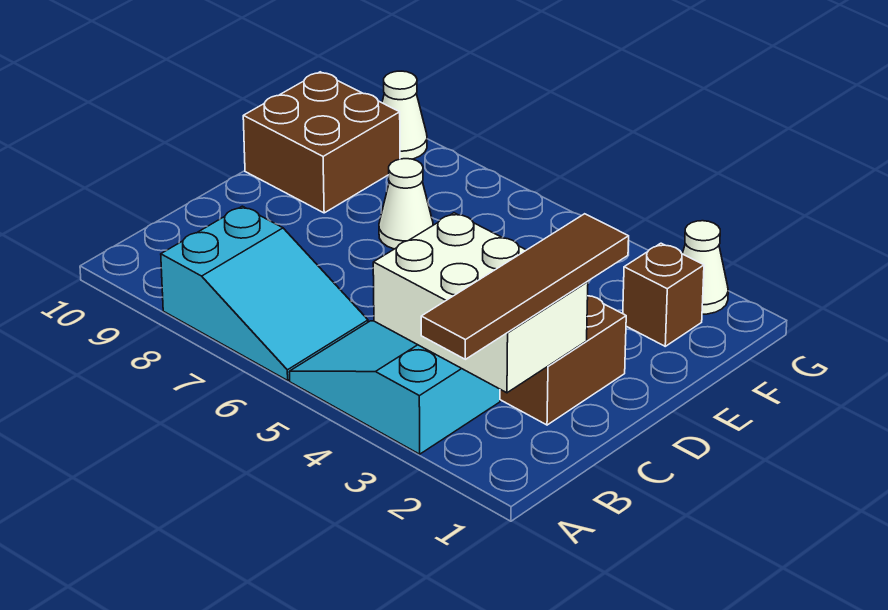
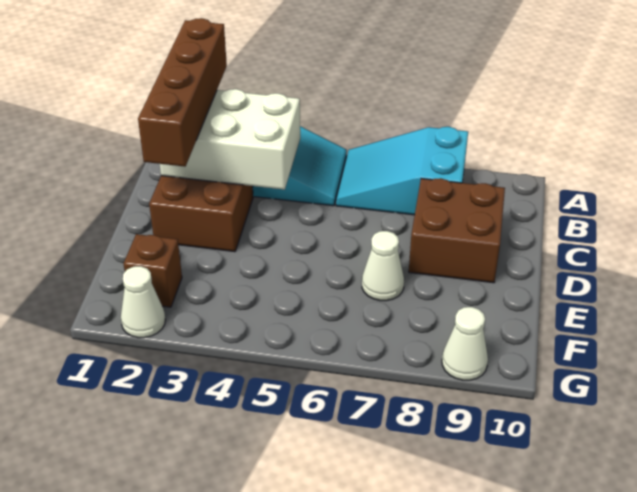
brown tile A2:D2 level 3 -> brown brick A2:D2 level 3
brown brick E9:F10 level 1 -> brown brick C8:D9 level 1

